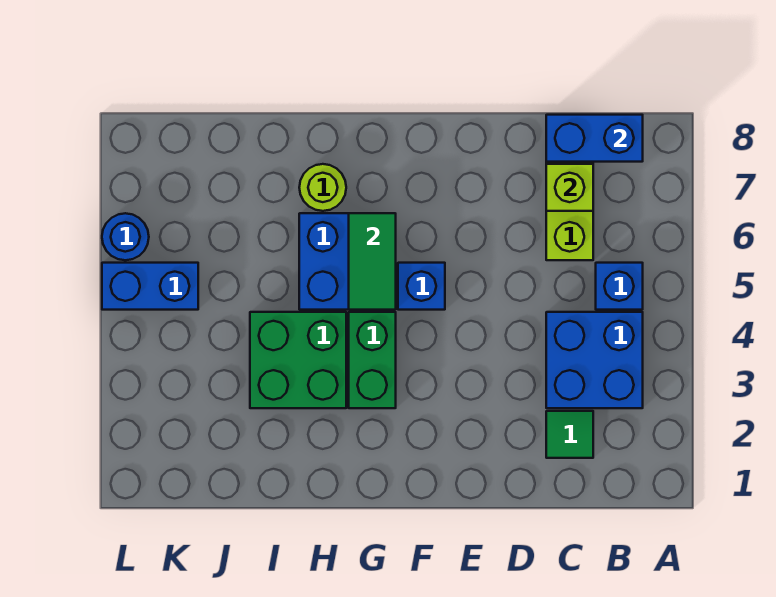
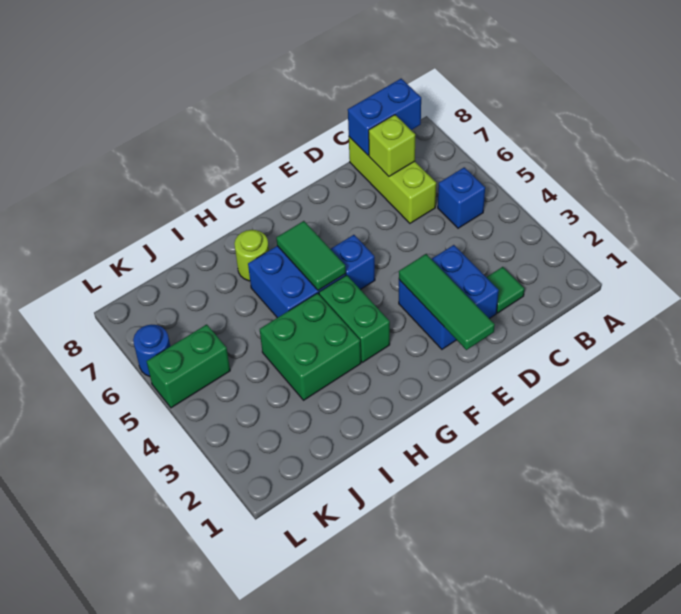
blue brick B3:C4 level 1 -> blue brick D2:E3 level 1
none -> green tile E1:E3 level 2
blue brick K5:L5 level 1 -> green brick K5:L5 level 1

